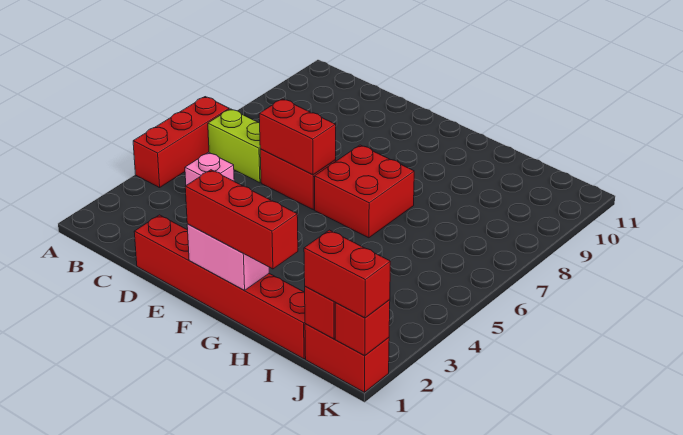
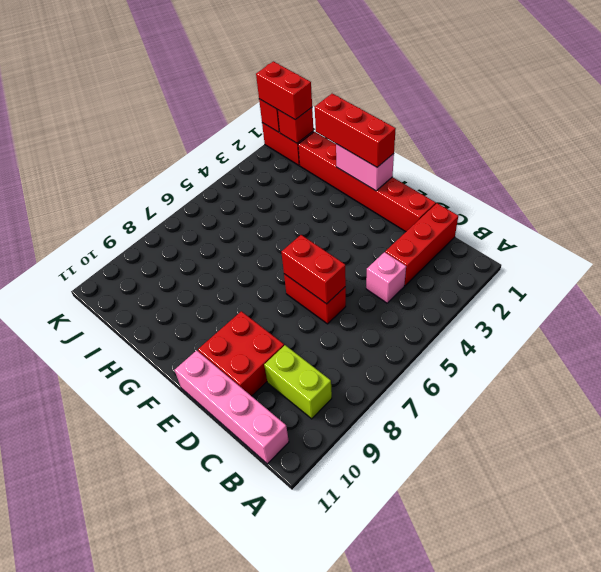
red brick A4:A6 level 1 -> red brick C1:C3 level 1
lime brick B6:C6 level 1 -> lime brick B9:C9 level 1
none -> pink brick B11:E11 level 1
red brick F6:G7 level 1 -> red brick D9:E10 level 1

